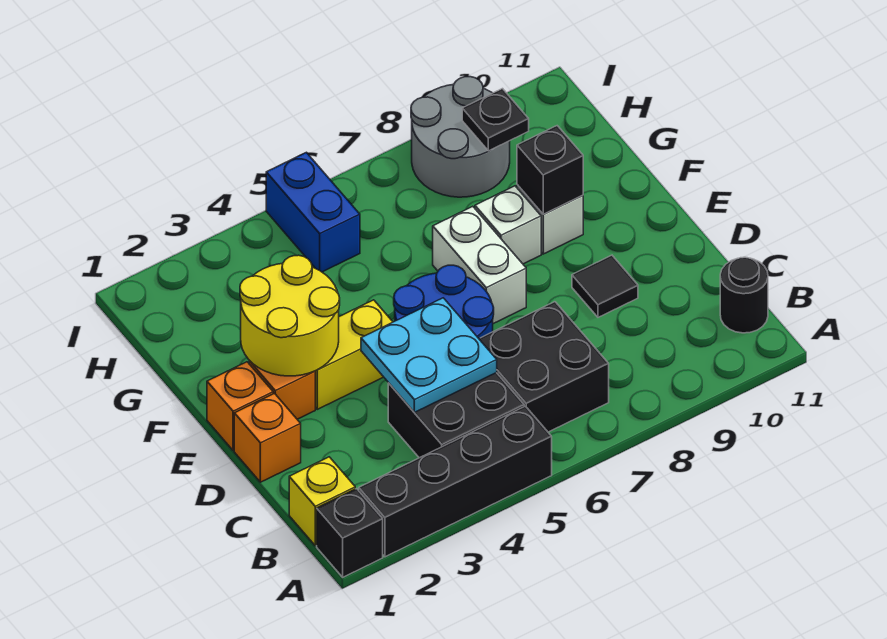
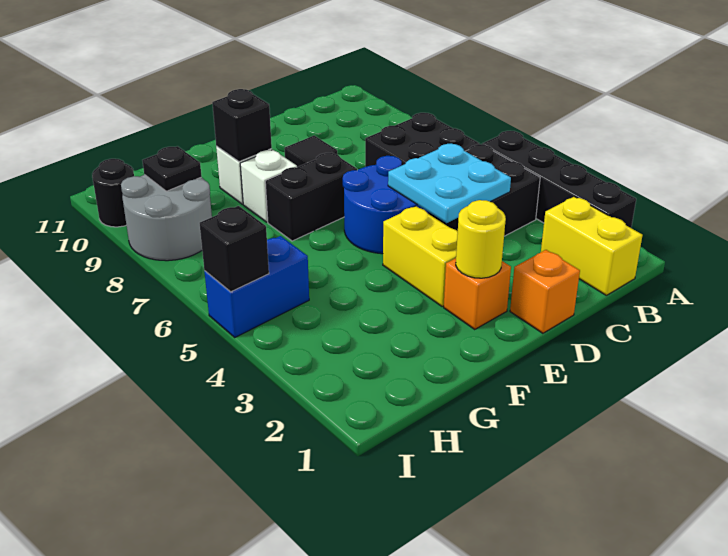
black brick A1 level 1 -> black brick I5 level 2
yellow brick B1 level 1 -> yellow brick B1:B2 level 1
black round brick B11 level 1 -> black round brick I10 level 1
orange brick E1 level 1 -> none
yellow round brick E2:F3 level 2 -> yellow round brick E2 level 2
white brick E7:F7 level 1 -> black brick E7:F7 level 1

